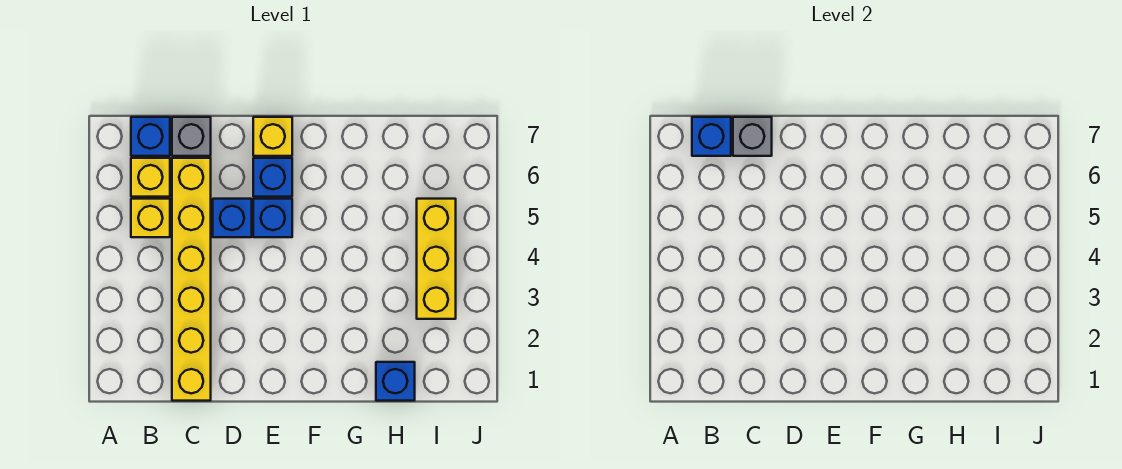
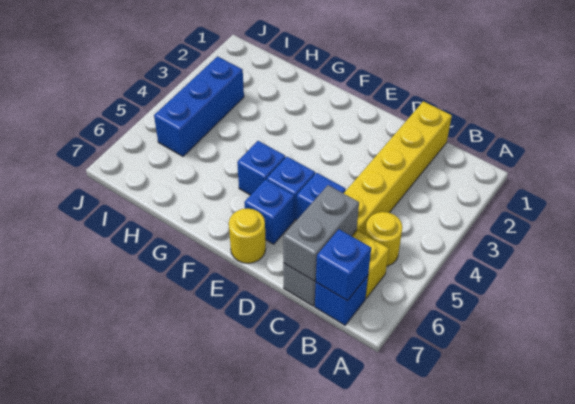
yellow brick B5 level 1 -> yellow round brick B5 level 1
grey brick C7 level 2 -> grey brick C6:C7 level 2
yellow brick E7 level 1 -> yellow round brick E7 level 1
blue brick H1 level 1 -> blue brick F5 level 1
yellow brick I3:I5 level 1 -> blue brick I3:I5 level 1

